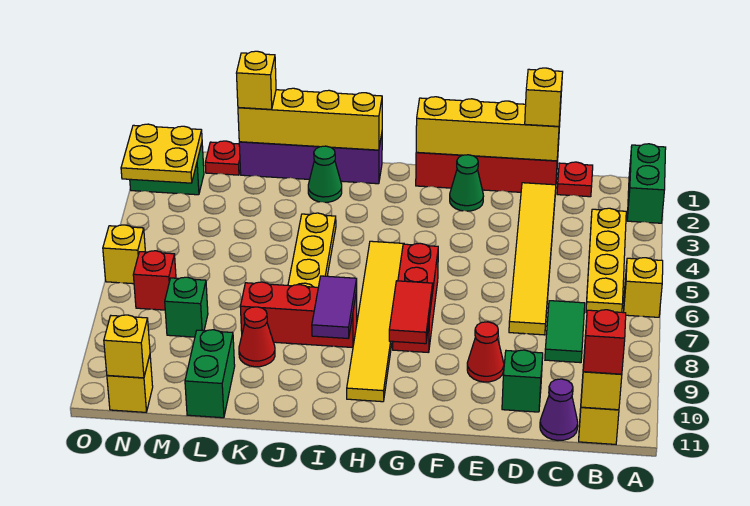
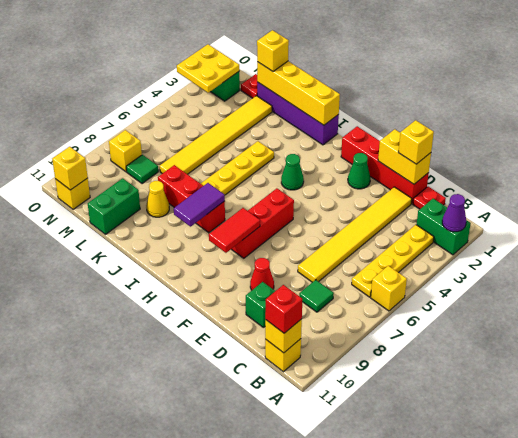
green brick A1:A2 level 1 -> green brick A2:B2 level 1
green tile C7:C8 level 1 -> green tile C8 level 1
purple cone C11 level 1 -> purple cone A2 level 2
yellow brick D1:G1 level 2 -> yellow brick D1:E1 level 2
yellow tile H5:H10 level 1 -> yellow tile L2:L7 level 1
green cone J2 level 1 -> green cone H4 level 1
red cone K9 level 1 -> yellow cone K9 level 1
green brick M8 level 1 -> green tile M8 level 1
red brick N7 level 1 -> none
yellow brick O6 level 1 -> yellow brick N8 level 1

